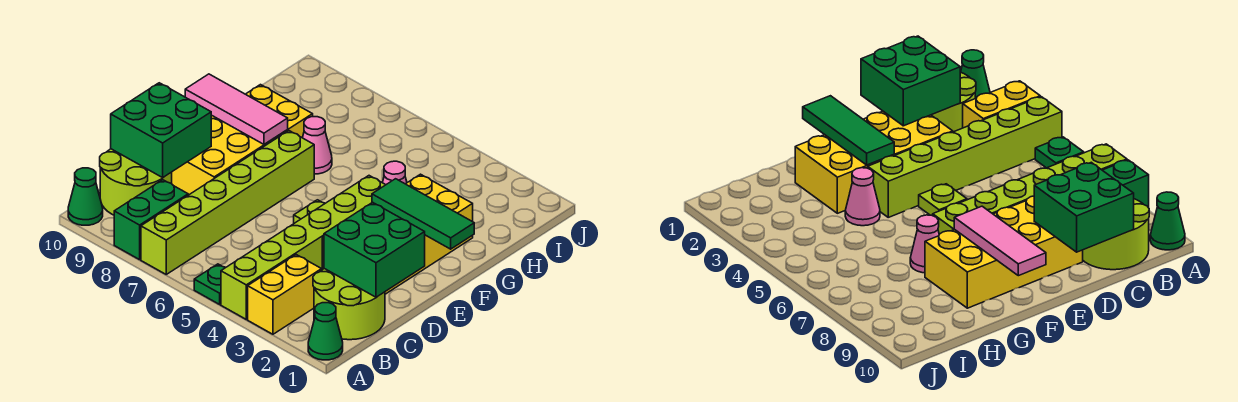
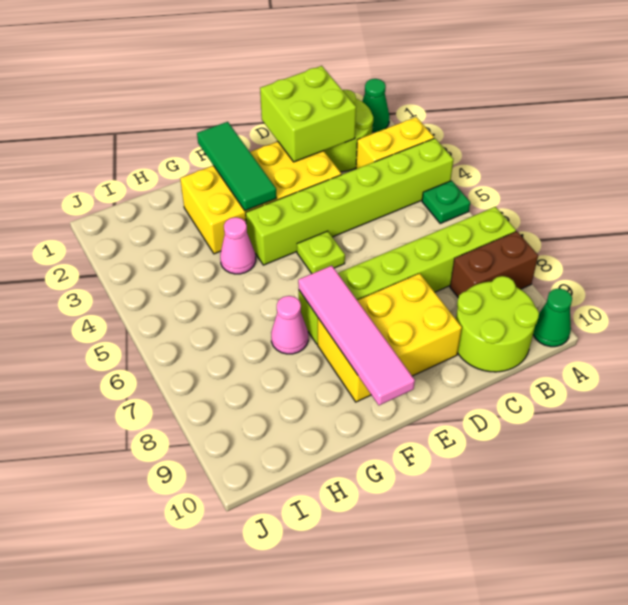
green brick A8:B8 level 1 -> brown brick A8:B8 level 1
green brick C1:D2 level 2 -> lime brick C1:D2 level 2
green brick C9:D10 level 2 -> none
yellow brick D8:G9 level 1 -> yellow brick D8:F9 level 1
pink tile F8:F10 level 2 -> pink tile F7:F10 level 2

